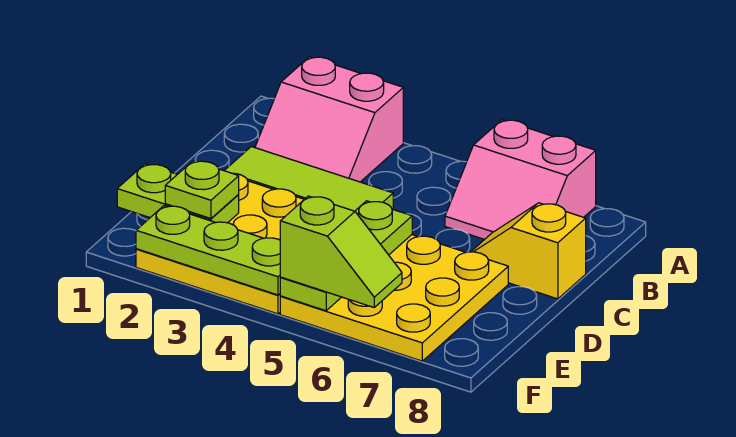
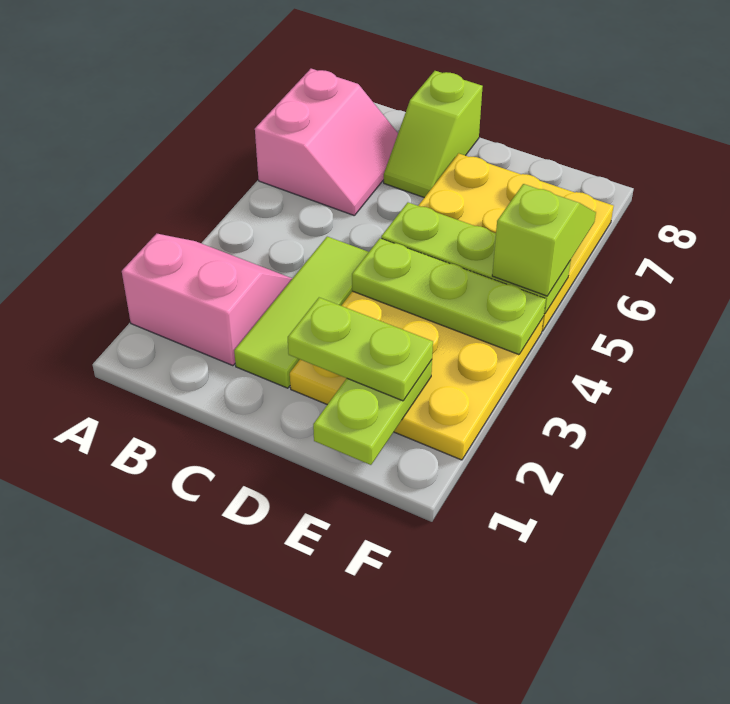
pink slope A2:B3 level 1 top A -> pink slope A2:B3 level 1 top 2
yellow slope C7:C8 level 1 top 8 -> lime slope C7:C8 level 1 top 8
lime plate E2 level 3 -> lime plate D2:E2 level 3
lime plate F2:F4 level 2 -> lime plate D4:F4 level 2

